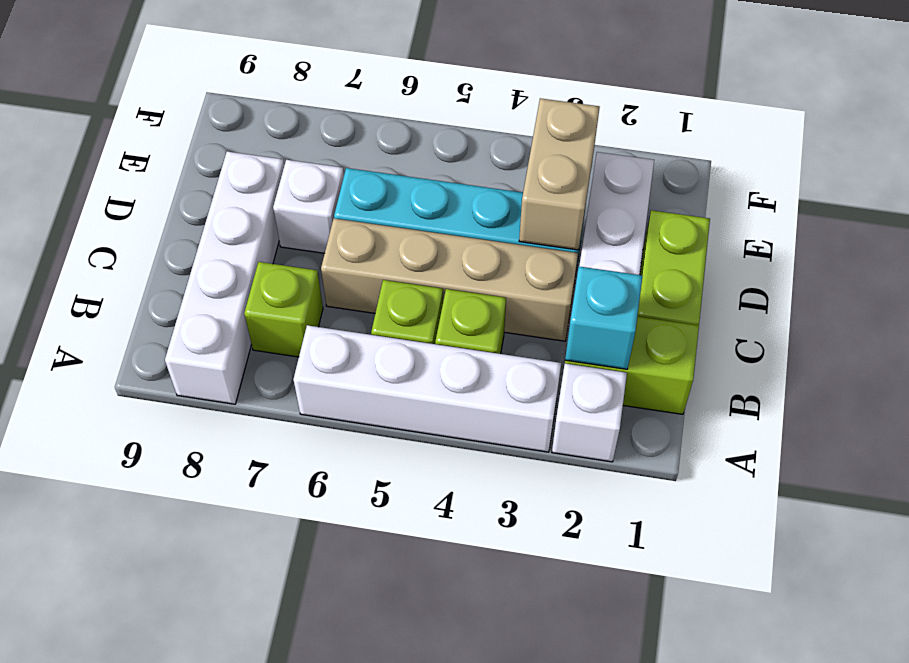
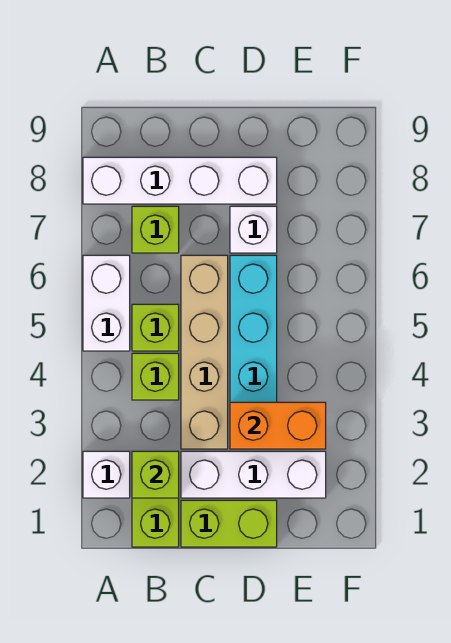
white brick A3:A6 level 1 -> white brick A5:A6 level 1
cyan brick B2 level 2 -> lime brick B2 level 2
tan brick D3:E3 level 2 -> orange brick D3:E3 level 2

